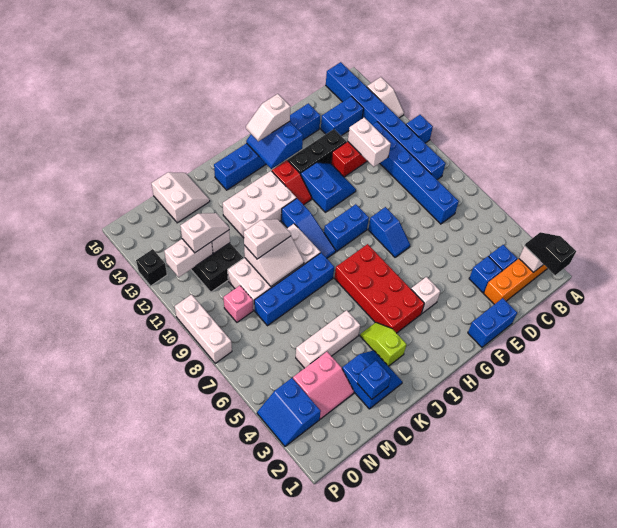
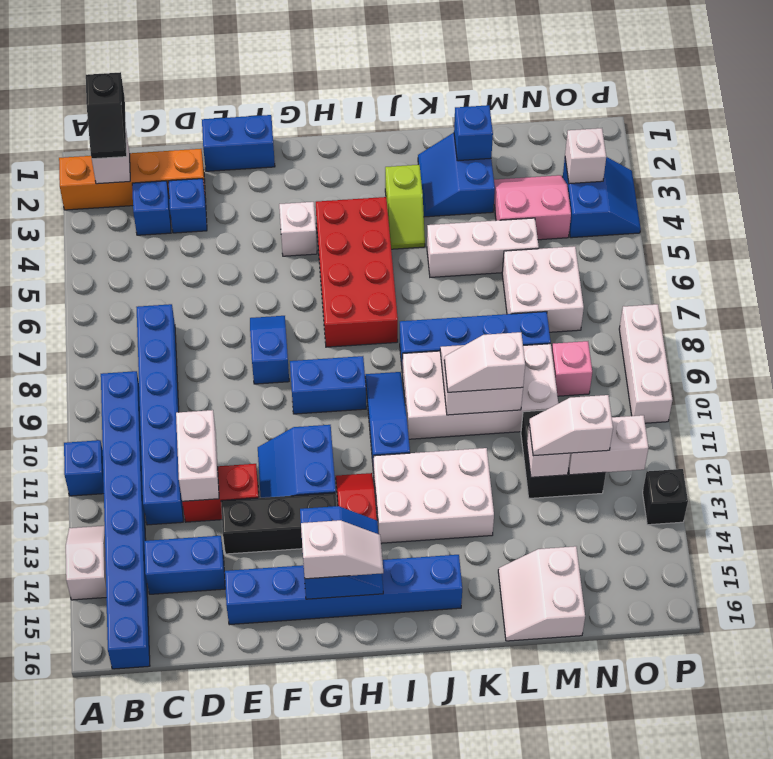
none -> white brick M6:N7 level 1
none -> white brick O3 level 2

